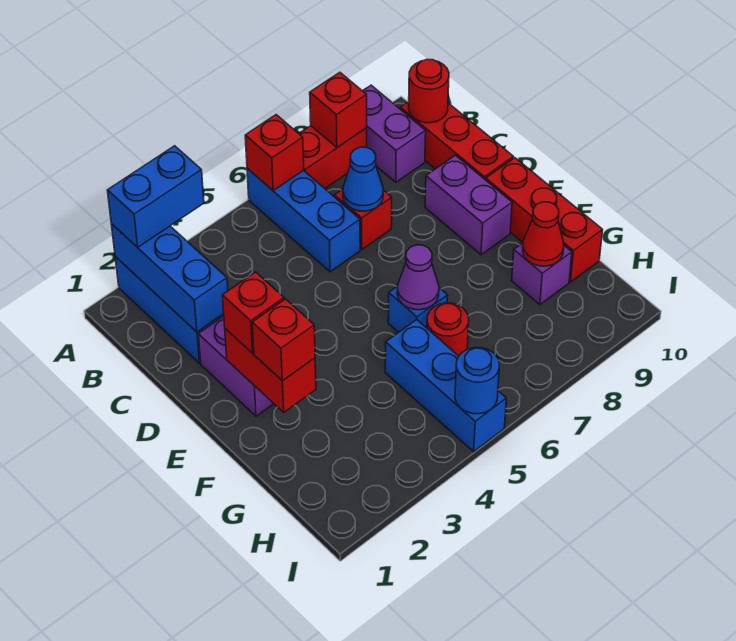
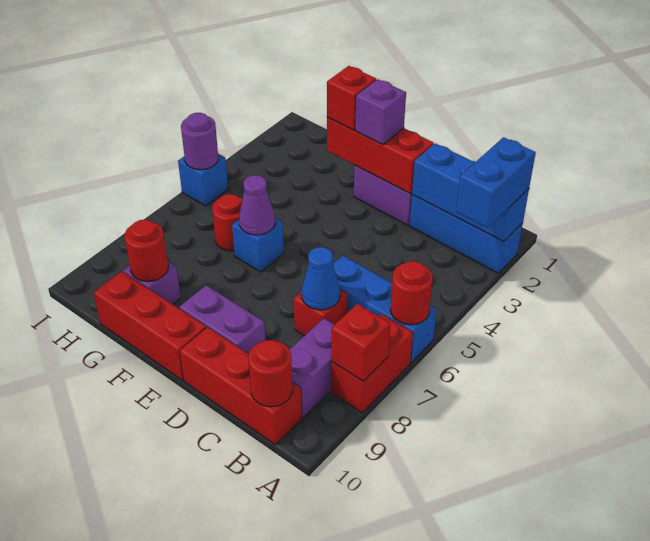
red brick A6 level 2 -> red round brick A6 level 2
purple brick A9:B9 level 1 -> purple brick B8:B9 level 1
red brick E2:F2 level 2 -> red brick D2:F2 level 2
red brick E2 level 3 -> purple brick E2 level 3
blue brick G5:I5 level 1 -> blue brick I5 level 1
red cone G9 level 2 -> red round brick G9 level 2
blue round brick I5 level 2 -> purple round brick I5 level 2

